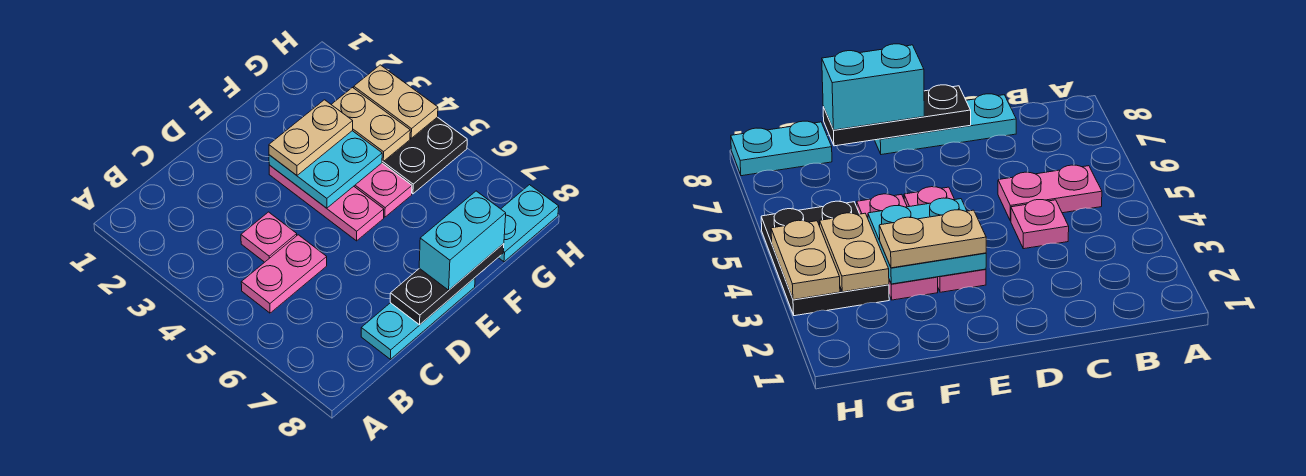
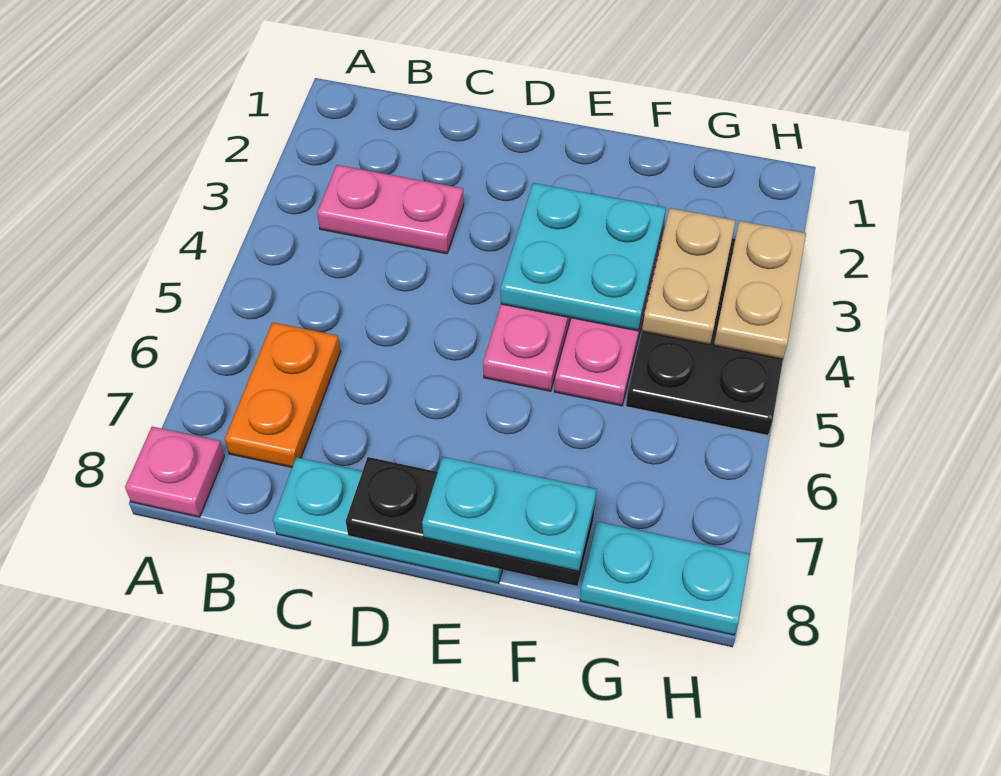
pink plate B5:C5 level 1 -> pink plate B3:C3 level 1
none -> orange plate B6:B7 level 1
pink plate C4 level 1 -> pink plate A8 level 1
tan plate E3:F3 level 3 -> none
cyan brick E8:F8 level 3 -> cyan plate E8:F8 level 3

